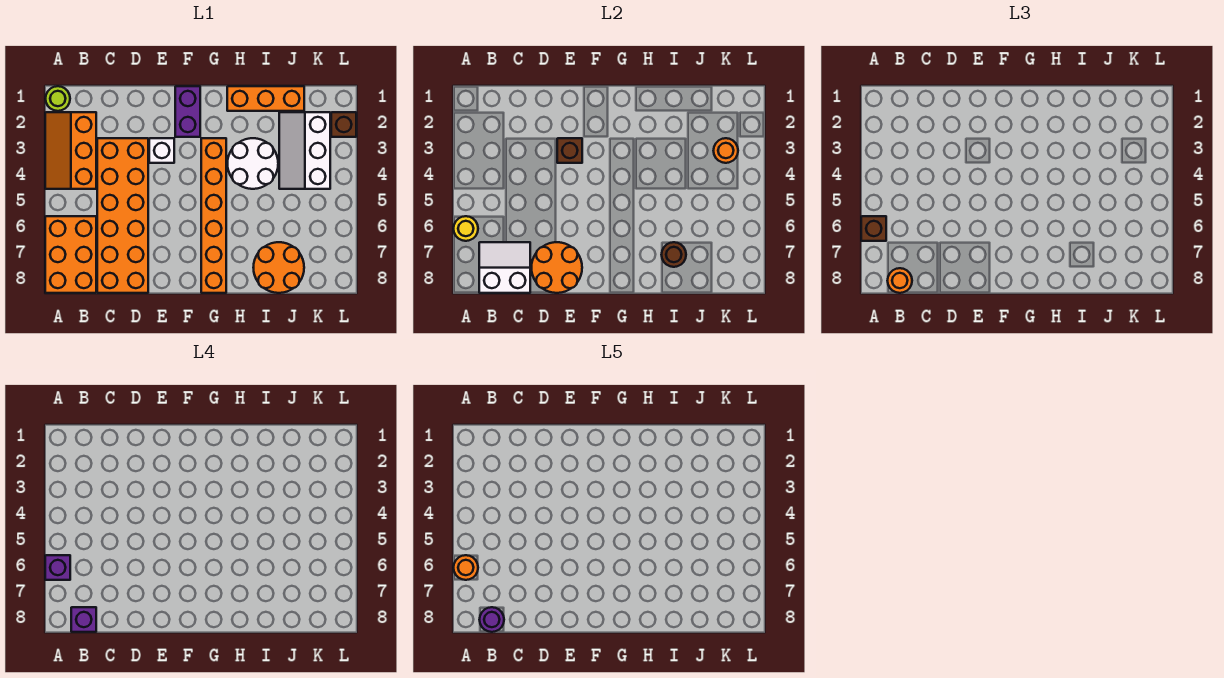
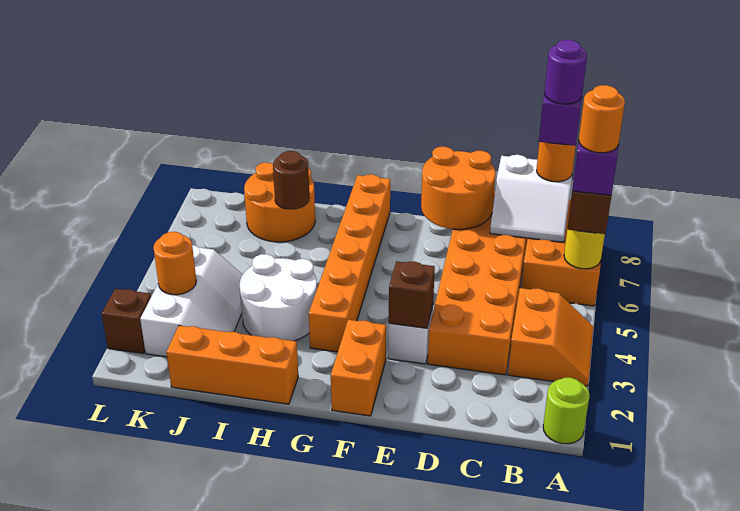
orange slope A2:B4 level 1 top B -> orange slope A3:B4 level 1 top B
purple brick F1:F2 level 1 -> orange brick F1:F2 level 1

